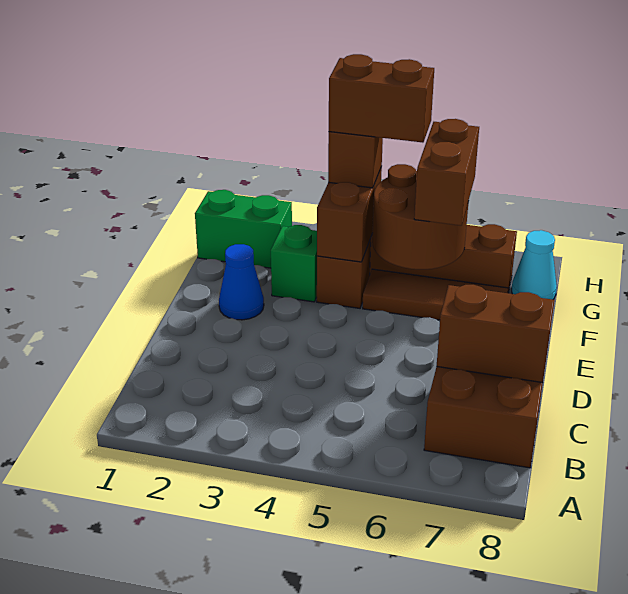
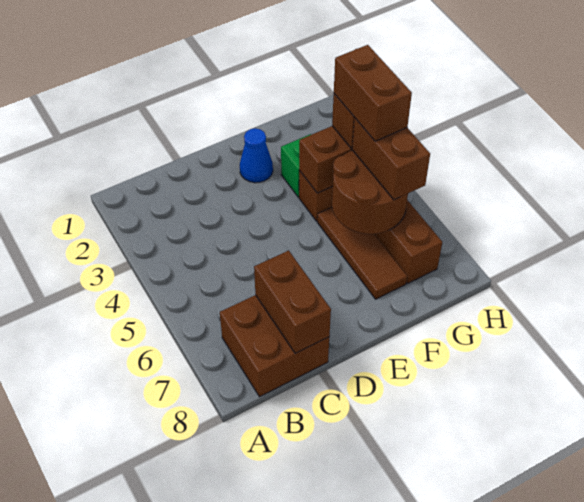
brown brick F6:G6 level 3 -> brown brick G5:G6 level 3
green brick G1:G2 level 1 -> none
cyan cone G8 level 1 -> none

